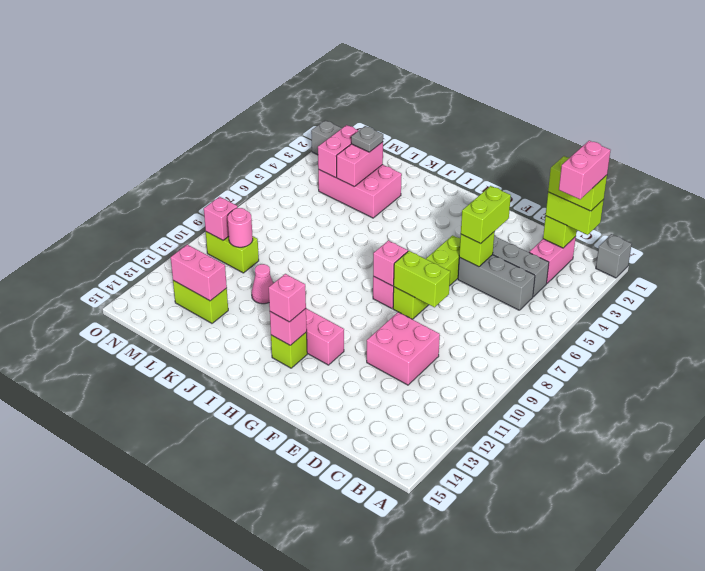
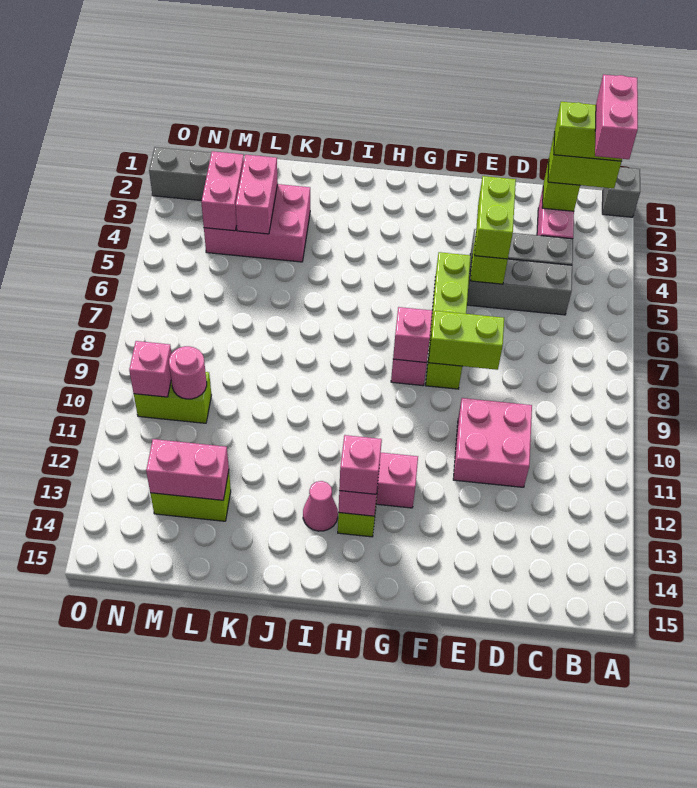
pink cone K11 level 1 -> pink cone I13 level 1
grey plate L3 level 3 -> none

